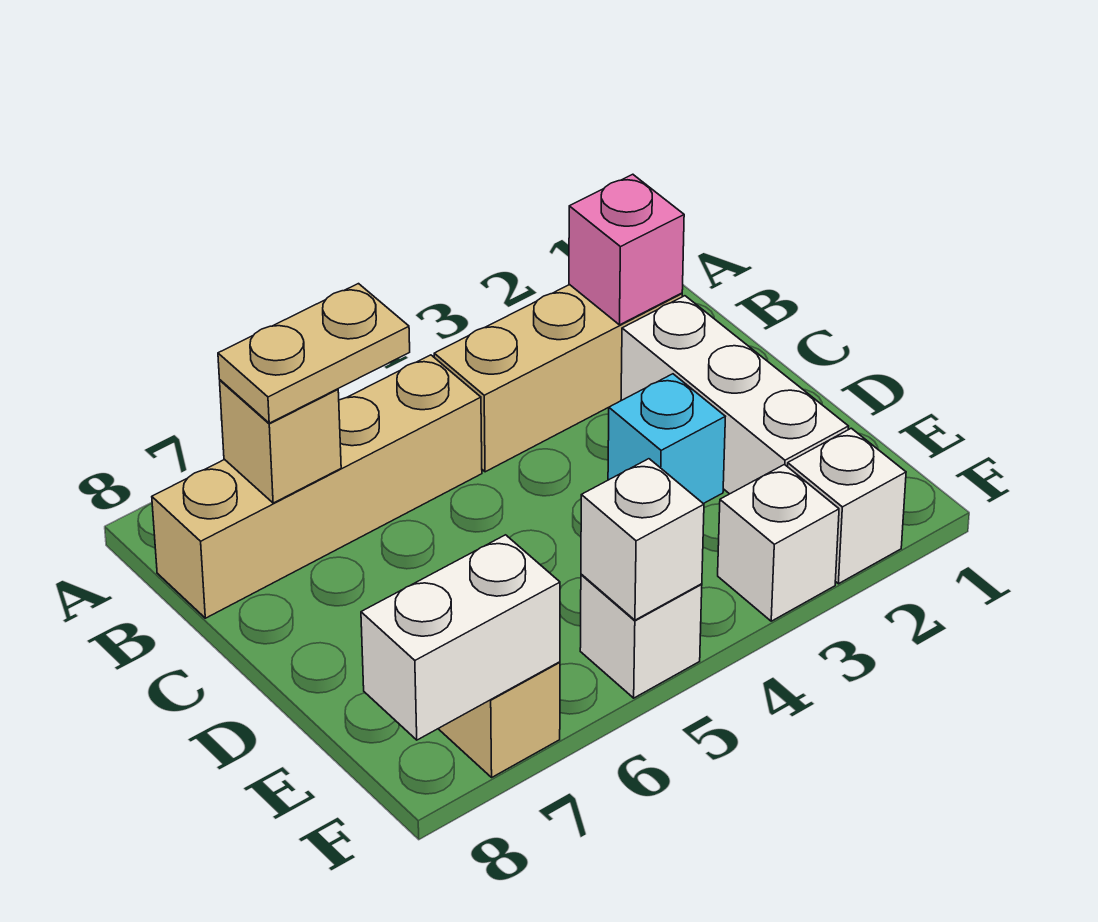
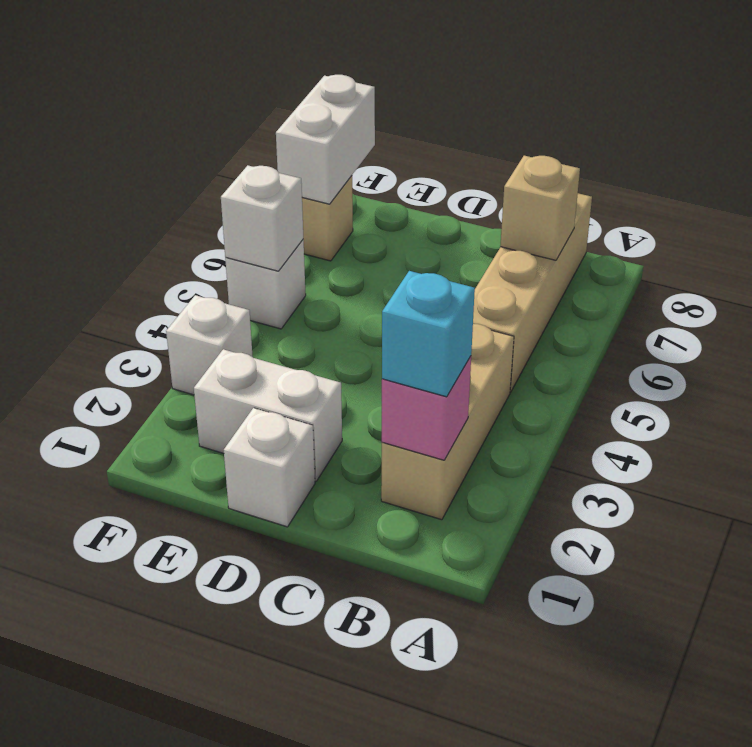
tan plate B6:B7 level 3 -> none
white brick C2:E2 level 1 -> white brick D2:E2 level 1
cyan brick D3 level 1 -> cyan brick B2 level 3
white brick F2 level 1 -> white brick D1 level 1

